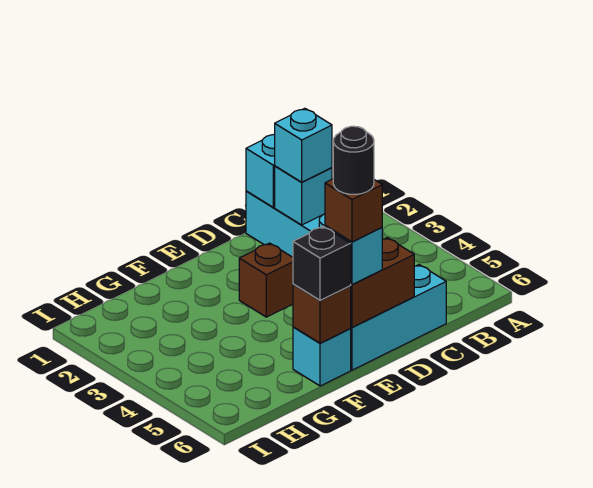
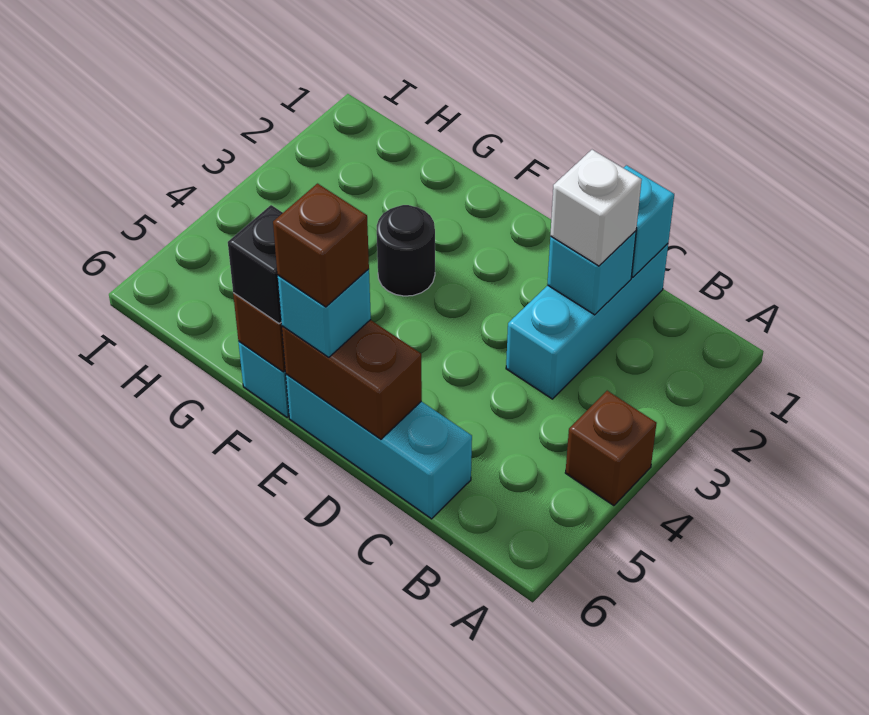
cyan brick C2 level 3 -> white brick C2 level 3
brown brick E3 level 1 -> brown brick A4 level 1
black round brick E6 level 5 -> black round brick F3 level 1

